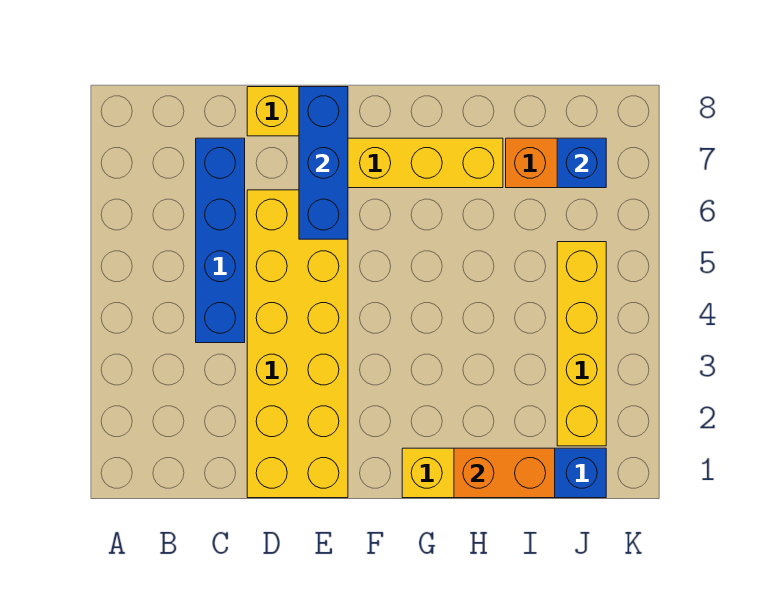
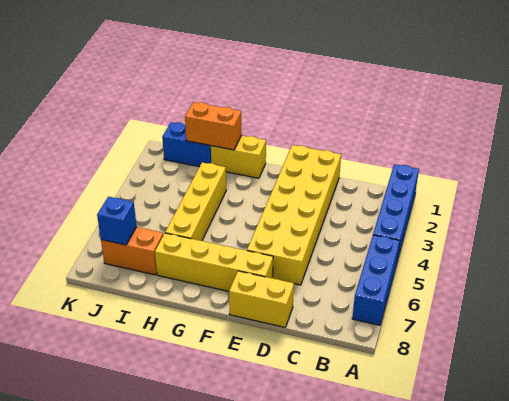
blue brick C4:C7 level 1 -> blue brick A1:A4 level 1
blue brick E6:E8 level 2 -> blue brick A5:A7 level 1
yellow brick J2:J5 level 1 -> yellow brick H3:H6 level 1

